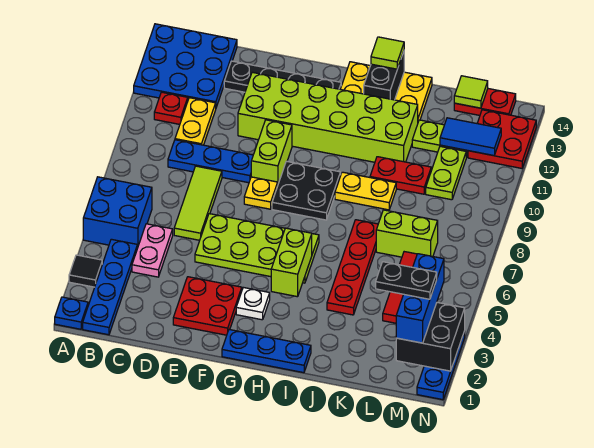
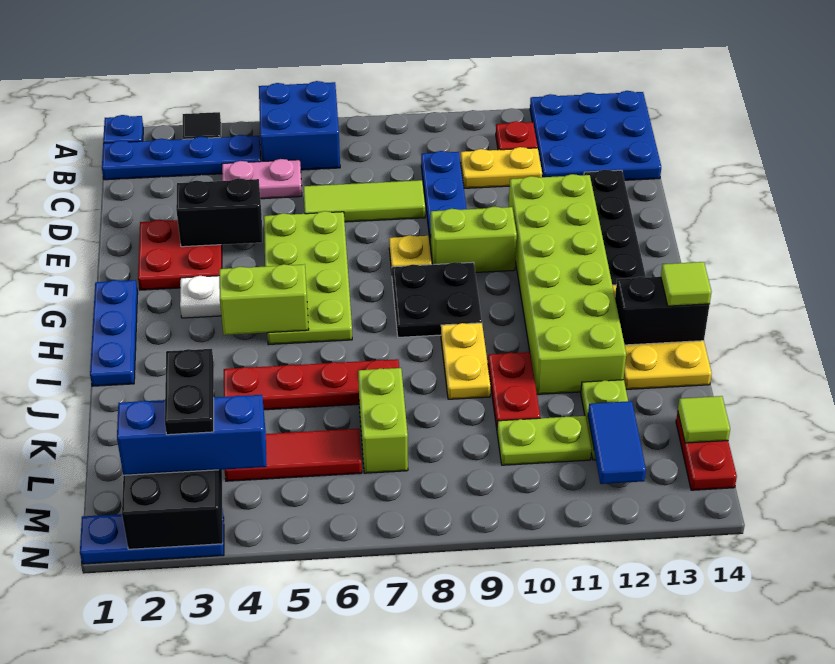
none -> black brick E3:E4 level 2
red plate M12:N13 level 1 -> none

